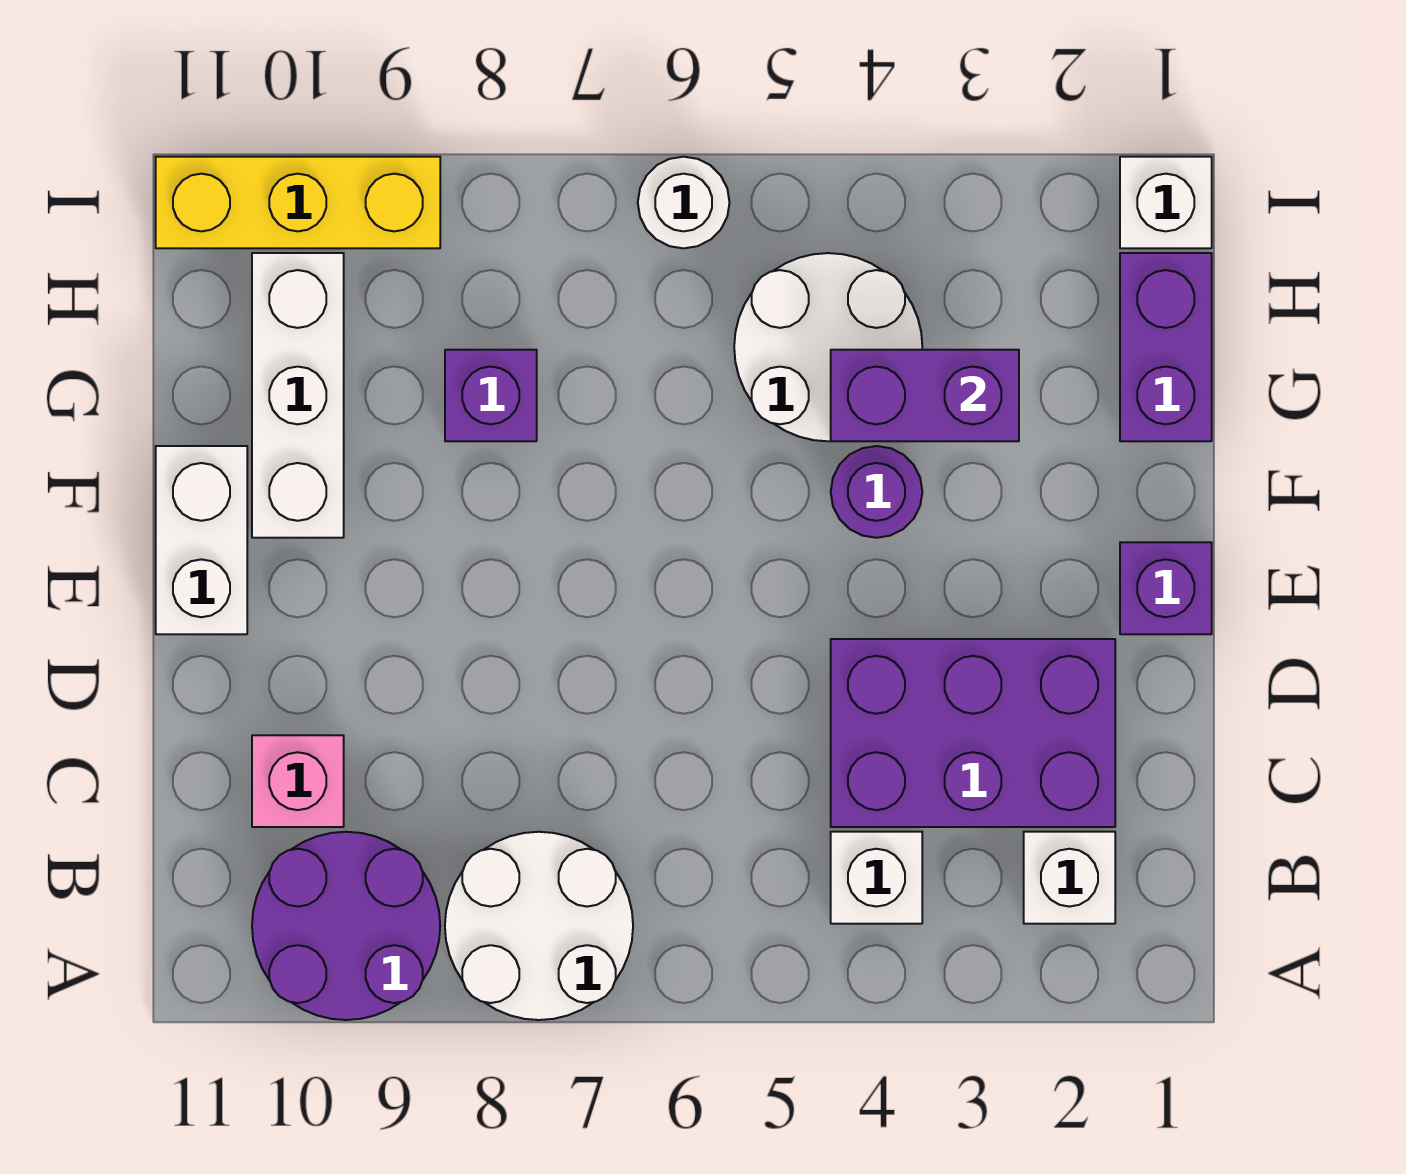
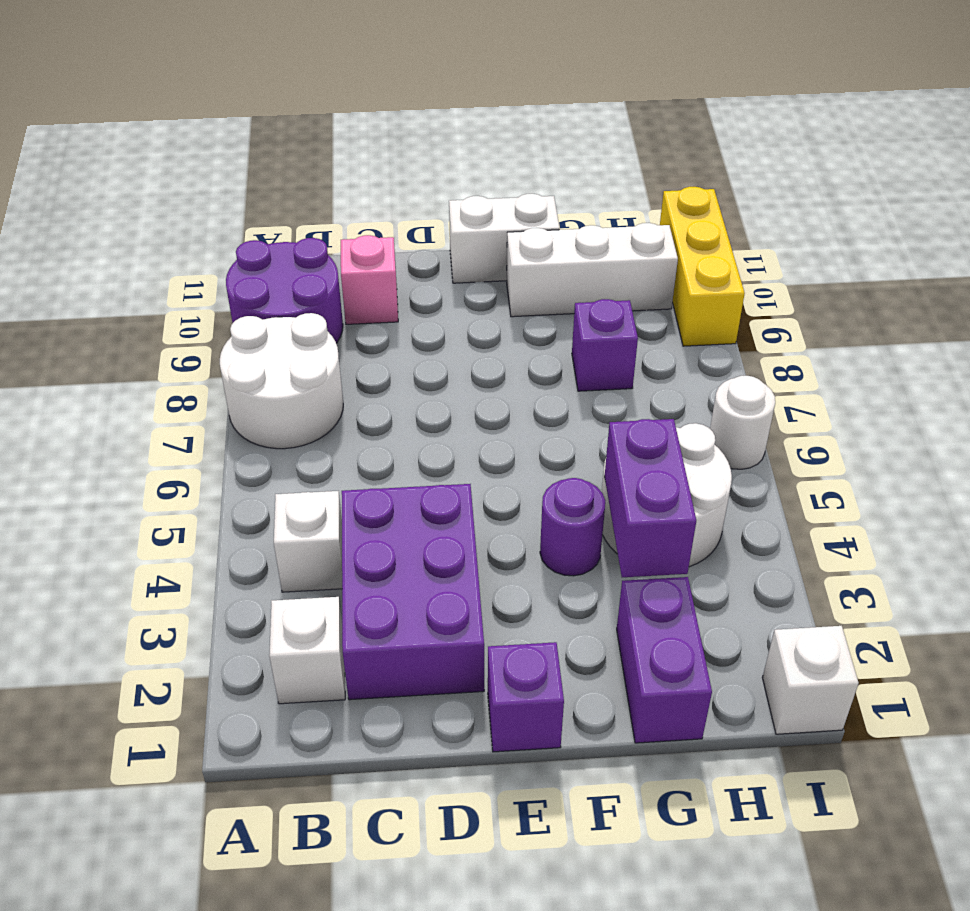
purple brick G1:H1 level 1 -> purple brick G1:G2 level 1

